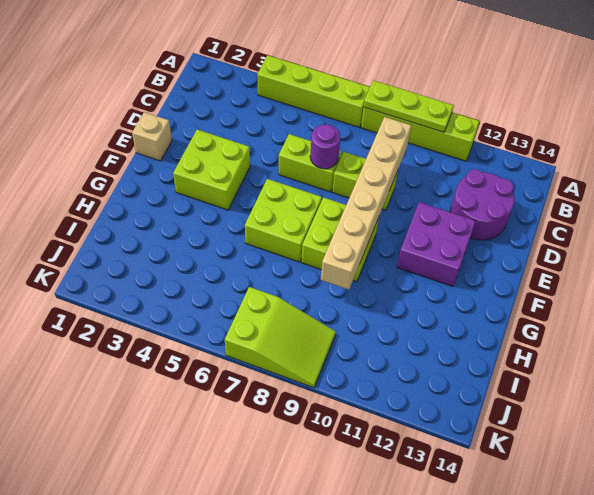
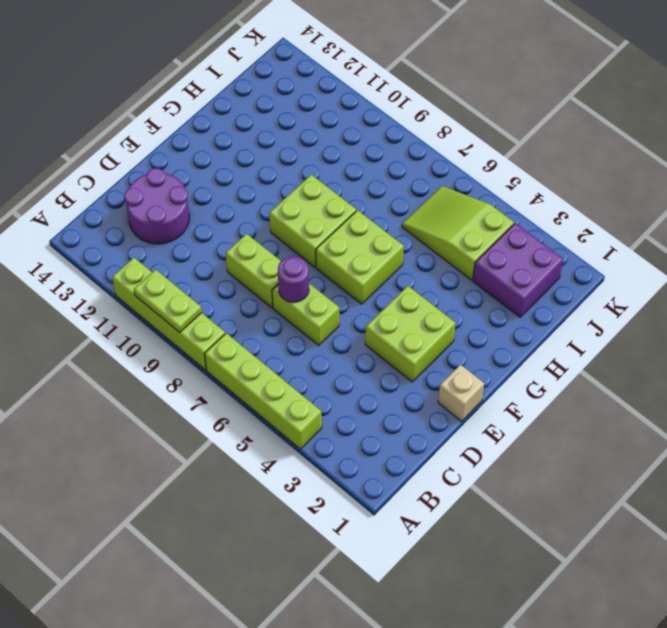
lime plate A8:A10 level 2 -> lime plate A9:A10 level 2
tan brick C9:H9 level 2 -> none
purple brick E11:F12 level 1 -> purple brick I2:J3 level 1
lime slope J7:K9 level 1 top 7 -> lime slope I4:J6 level 1 top 4

